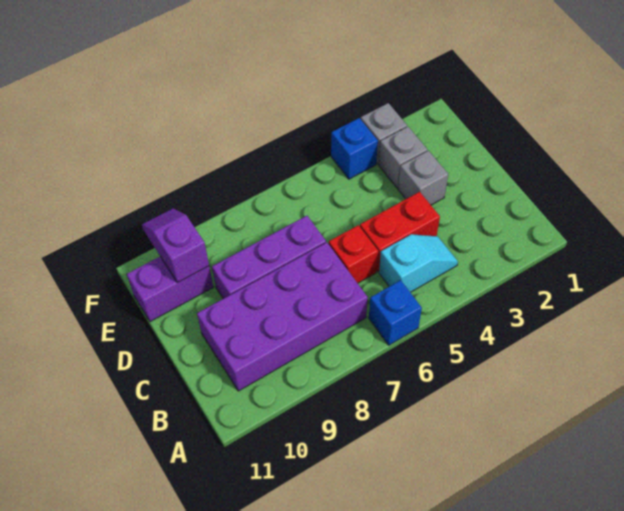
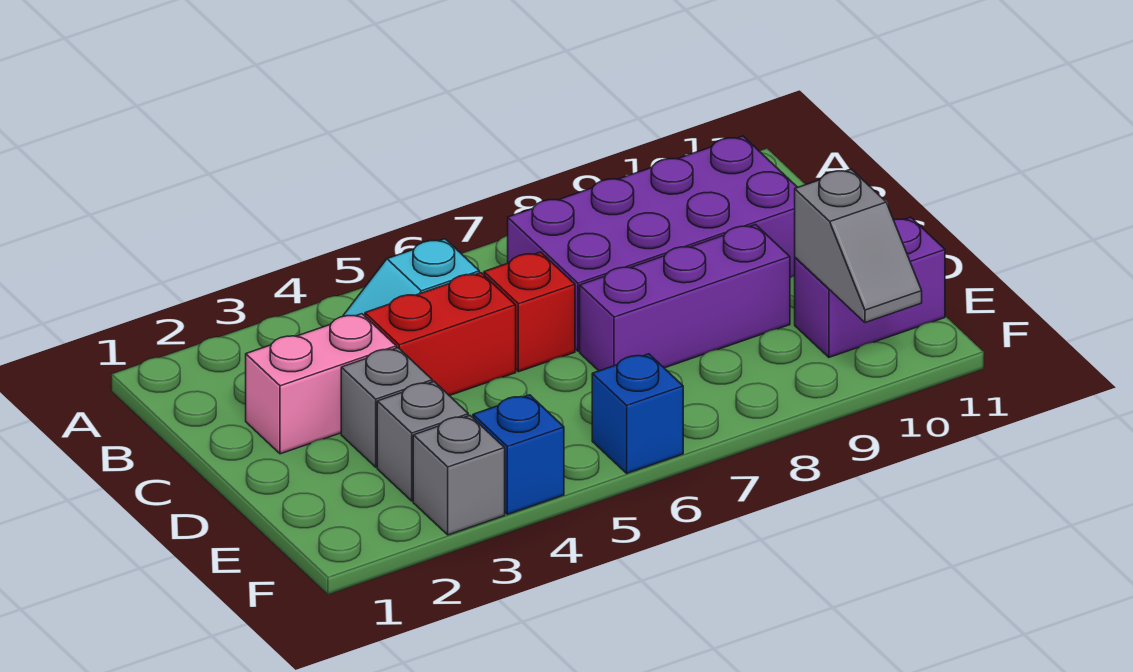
blue brick A6 level 1 -> blue brick F6 level 1
none -> pink brick C2:C3 level 1
purple slope E10:F10 level 2 top E -> grey slope E10:F10 level 2 top E

